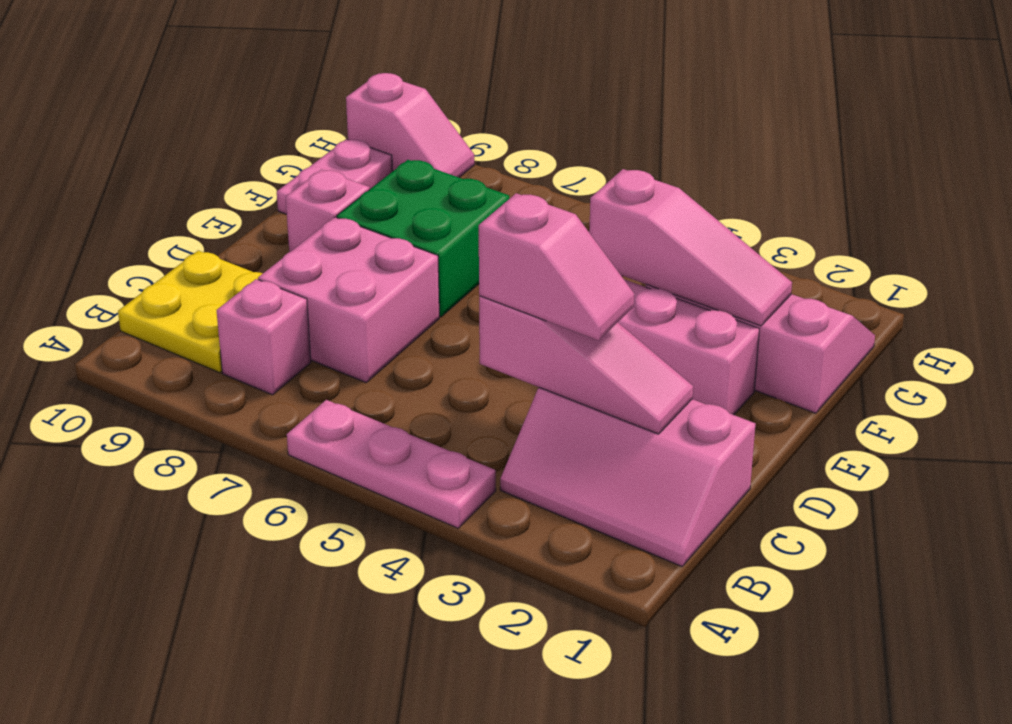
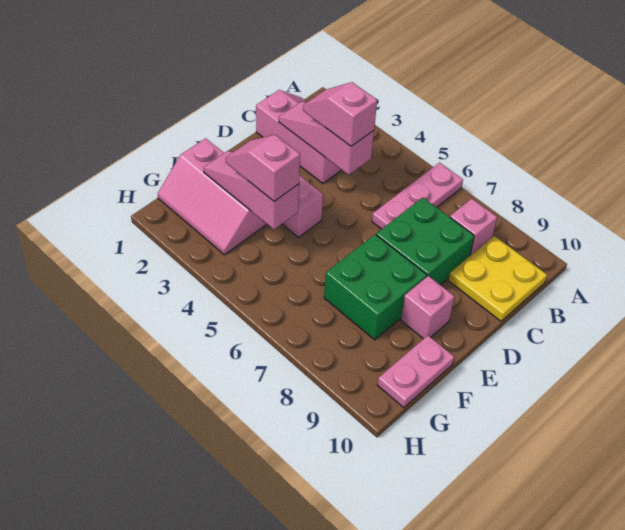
pink plate A4:A6 level 1 -> pink plate A6:C6 level 1
pink brick C7:D8 level 1 -> green brick C7:D8 level 1
pink slope H9:H10 level 1 top 10 -> pink slope F3:F4 level 3 top 4

